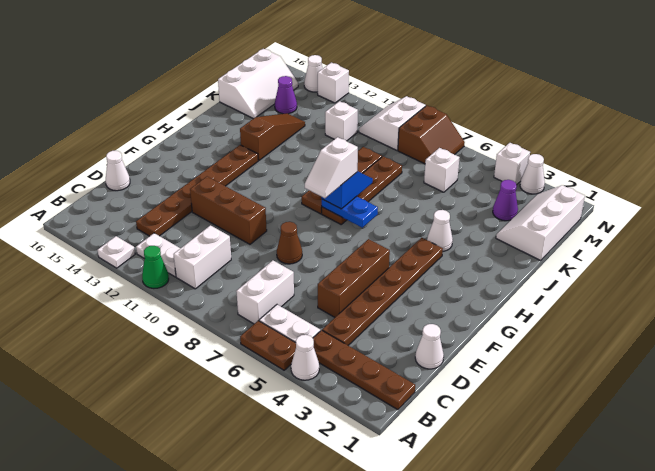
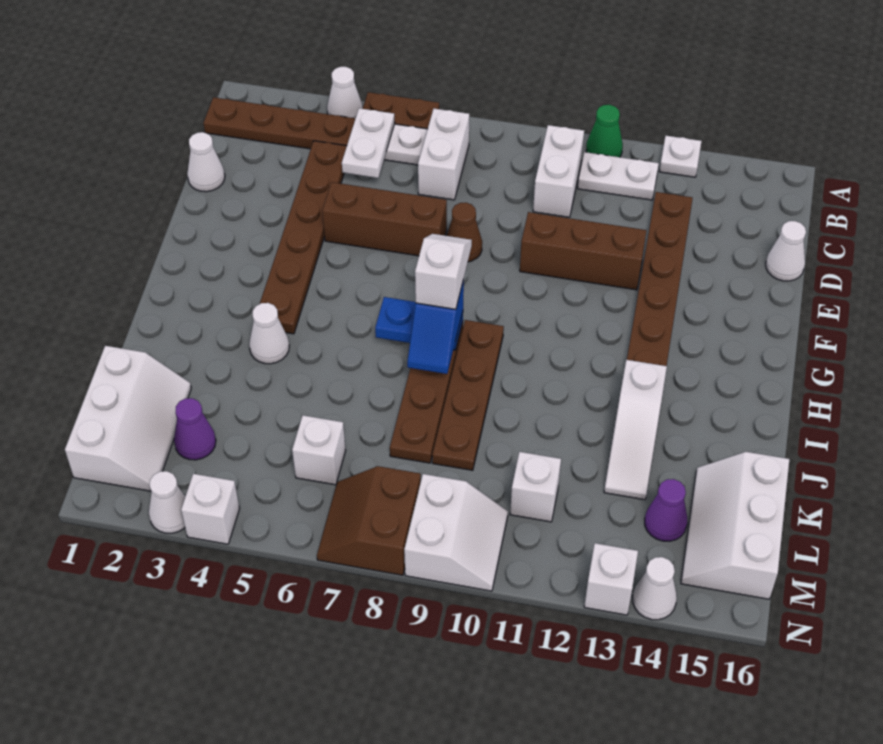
none -> white plate B5:C5 level 2
brown brick D5:F5 level 1 -> brown brick E5:E7 level 1
brown slope I13:K13 level 1 top I -> white slope I13:K13 level 1 top I

